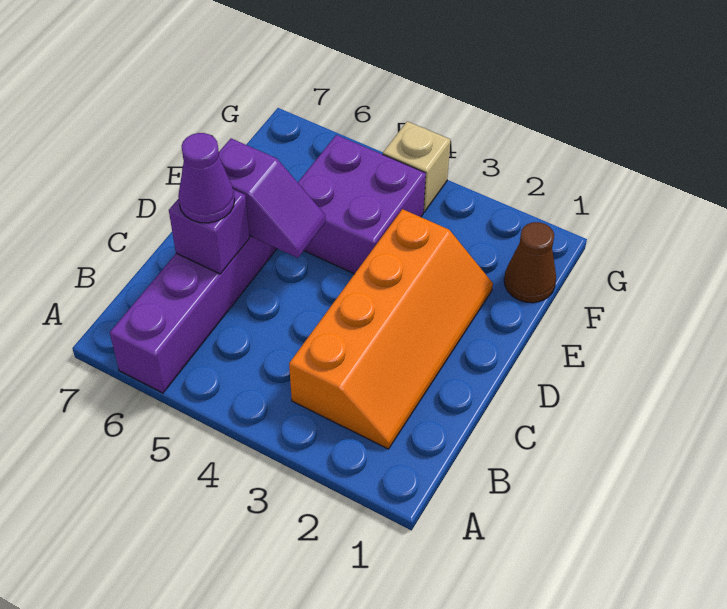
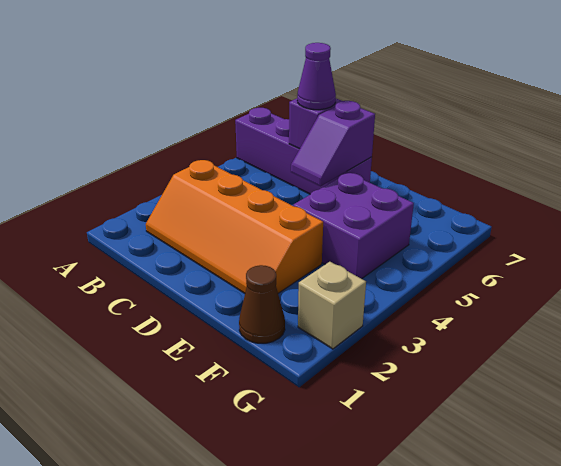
tan brick G4 level 1 -> tan brick G2 level 1

